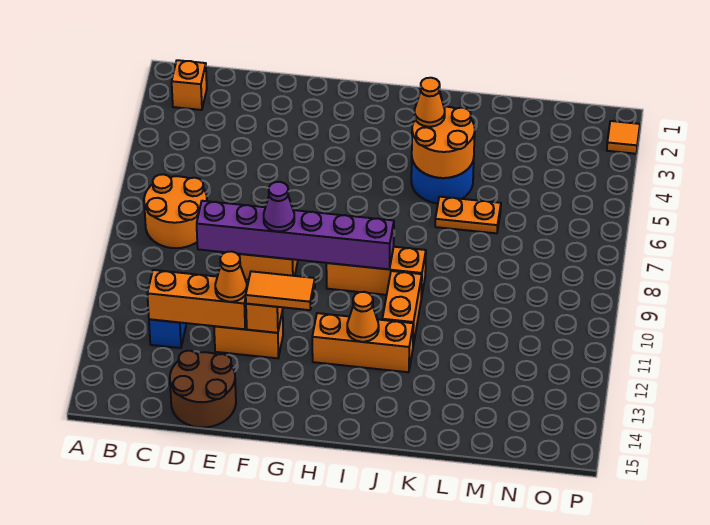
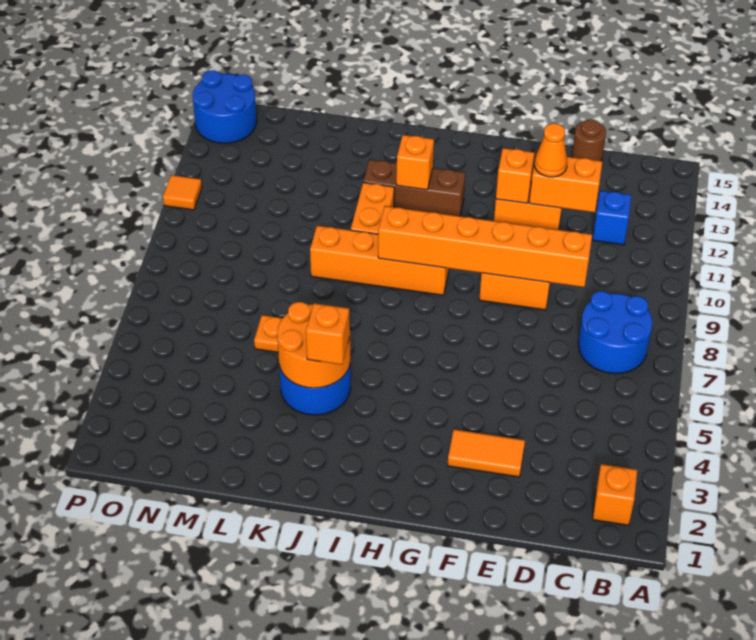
orange round brick B7:C8 level 1 -> blue round brick B7:C8 level 1
orange brick C12:E12 level 2 -> orange brick D12:E12 level 2
purple brick D9:I9 level 2 -> orange brick D9:I9 level 2
brown round brick D14:E15 level 1 -> brown round brick D15 level 1
purple cone F9 level 3 -> none
orange tile F12:G12 level 3 -> orange tile E3:F3 level 1
orange brick H9:J9 level 1 -> orange brick H9:K9 level 1
orange brick H12:J12 level 1 -> brown brick H12:J12 level 1
orange cone I12 level 2 -> orange brick I12 level 2
orange cone J4 level 3 -> orange brick J4 level 3
none -> blue round brick O14:P15 level 1
orange tile P2 level 1 -> orange tile P11 level 1

